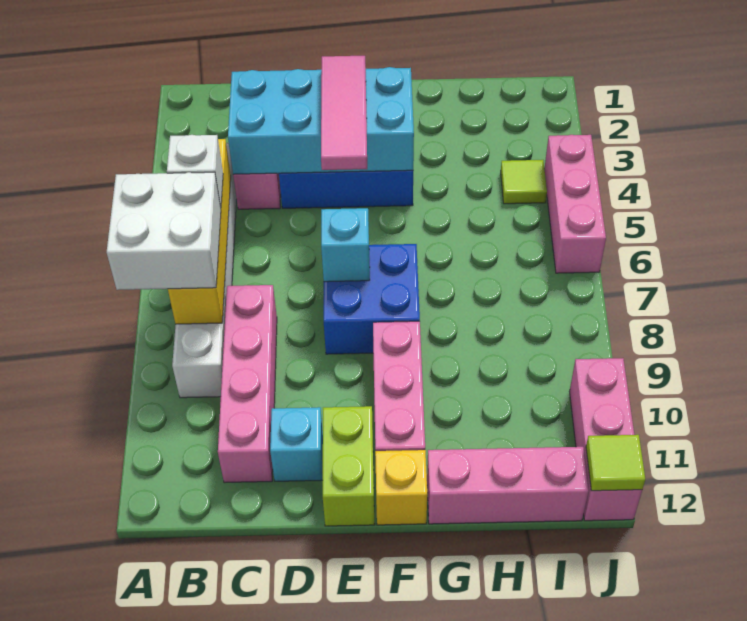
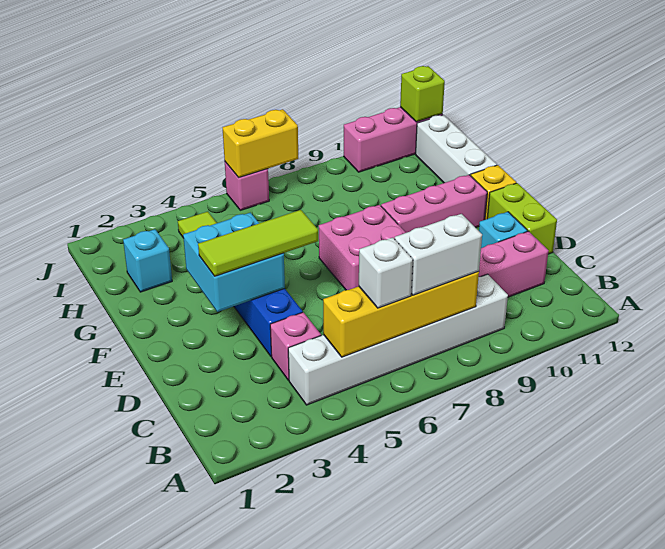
white brick A7:B8 level 3 -> white brick B7:B8 level 3
cyan brick C3:F4 level 2 -> cyan brick E3:F4 level 2
pink tile E3:E5 level 3 -> lime tile E3:E5 level 3
blue brick E7:F8 level 1 -> pink brick E7:F8 level 1
cyan brick E7 level 2 -> cyan brick H2 level 1
lime brick E11:E12 level 1 -> lime brick D12:E12 level 1
pink brick G12:I12 level 1 -> white brick G12:I12 level 1
pink brick J4:J6 level 1 -> pink brick J6 level 1
none -> yellow brick J6:J7 level 2
lime tile J12 level 2 -> lime brick J12 level 2

